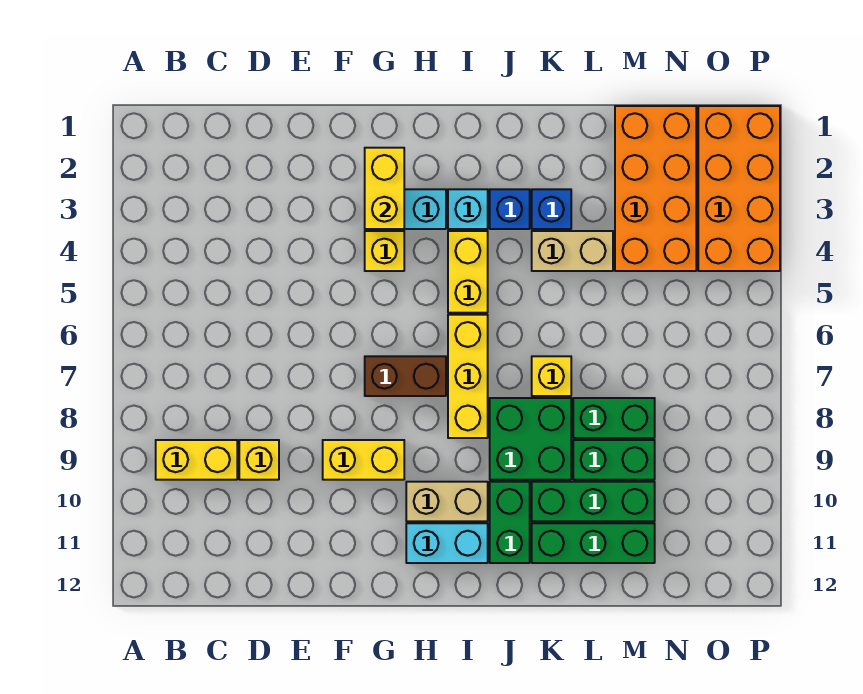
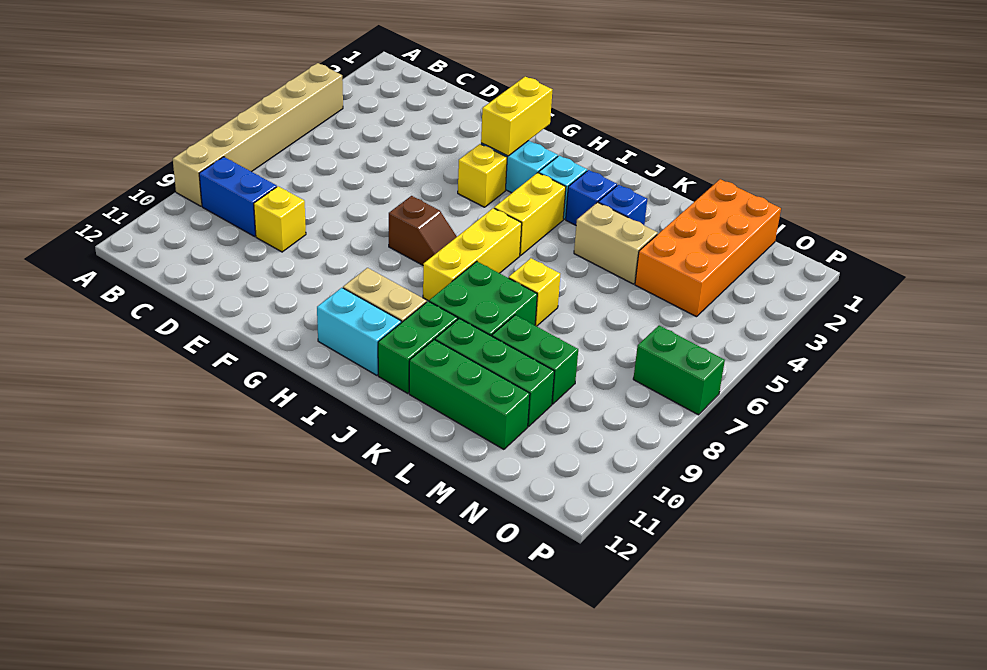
none -> tan brick A4:A9 level 1
yellow brick B9:C9 level 1 -> blue brick B9:C9 level 1
yellow brick F9:G9 level 1 -> none
brown brick G7:H7 level 1 -> brown slope G7:H7 level 1 top G
green brick L8:M8 level 1 -> green brick O7:P7 level 1
orange brick O1:P4 level 1 -> none

